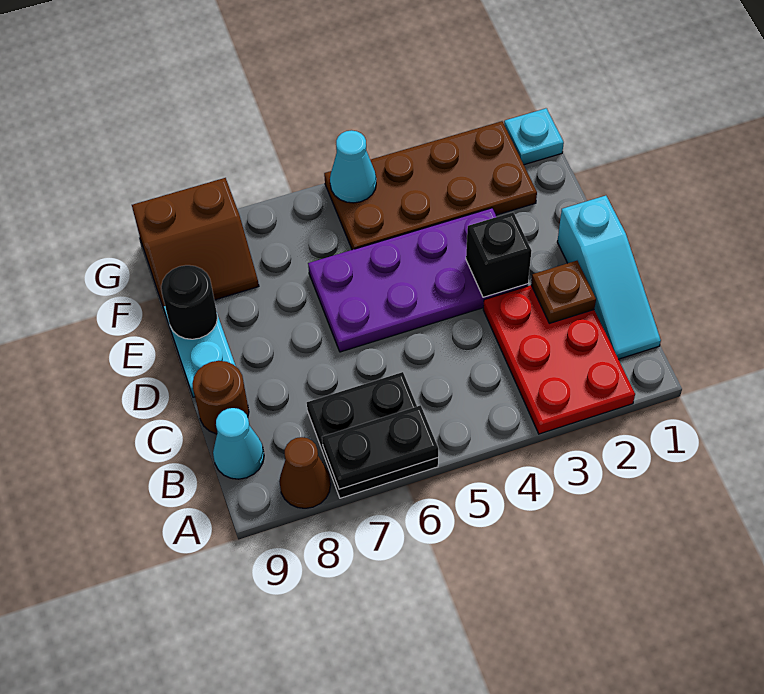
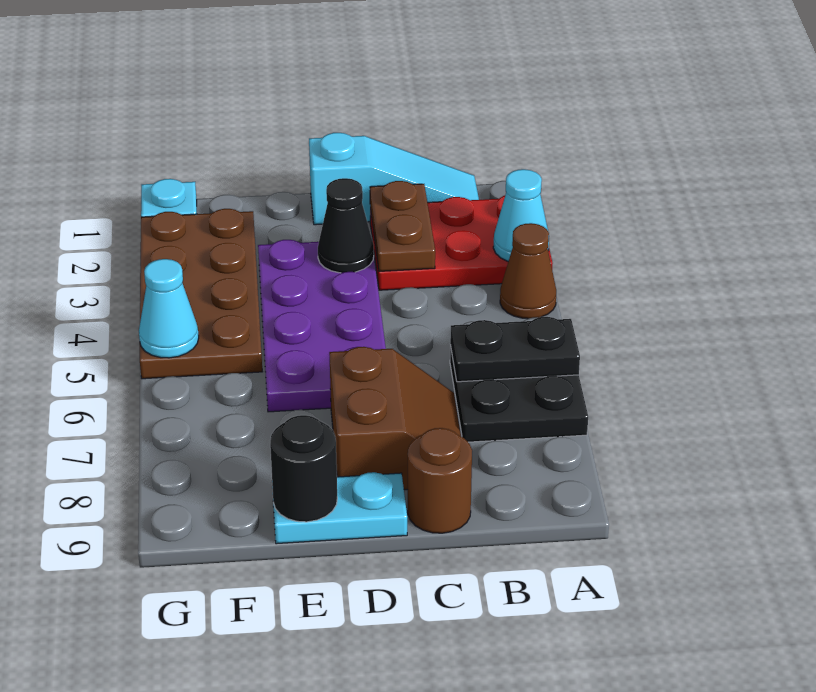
black plate A6:A7 level 2 -> black plate A6:B6 level 2
brown cone A8 level 1 -> brown cone A4 level 1
cyan cone B9 level 1 -> cyan cone A3 level 2
brown plate C2 level 2 -> brown plate C2:C3 level 2
black brick D3 level 2 -> black cone D3 level 2
brown slope F8:G9 level 1 top G -> brown slope C7:D8 level 1 top D

